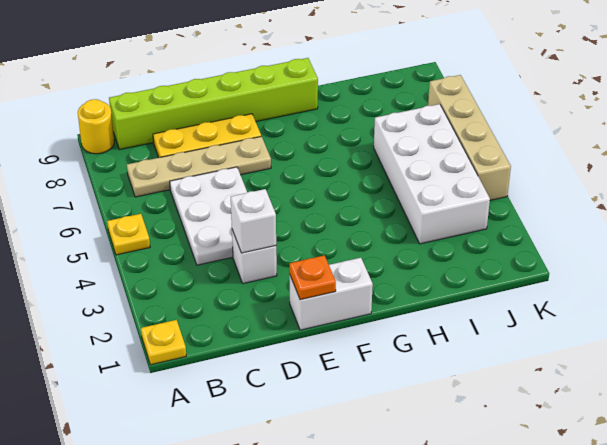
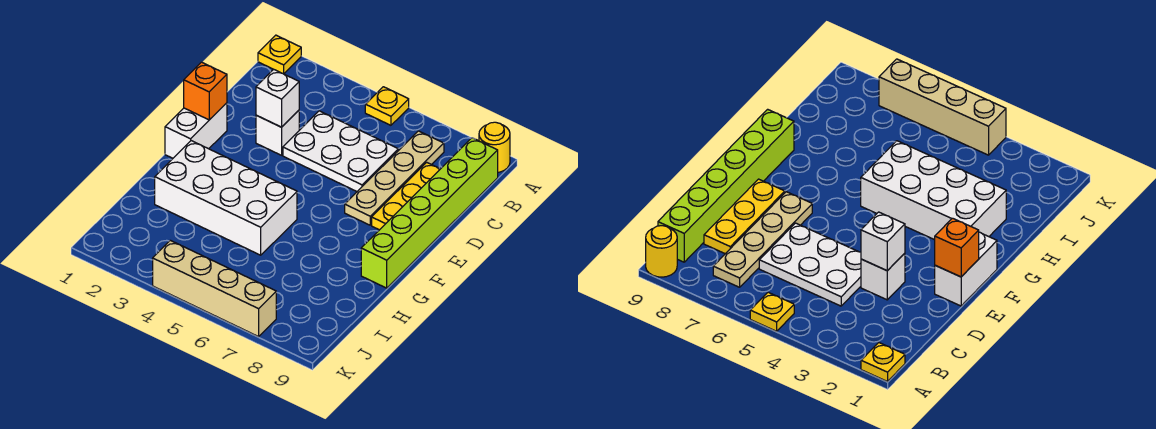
orange plate E1 level 2 -> orange brick E1 level 2
white brick I3:J6 level 1 -> white brick G2:H5 level 1

